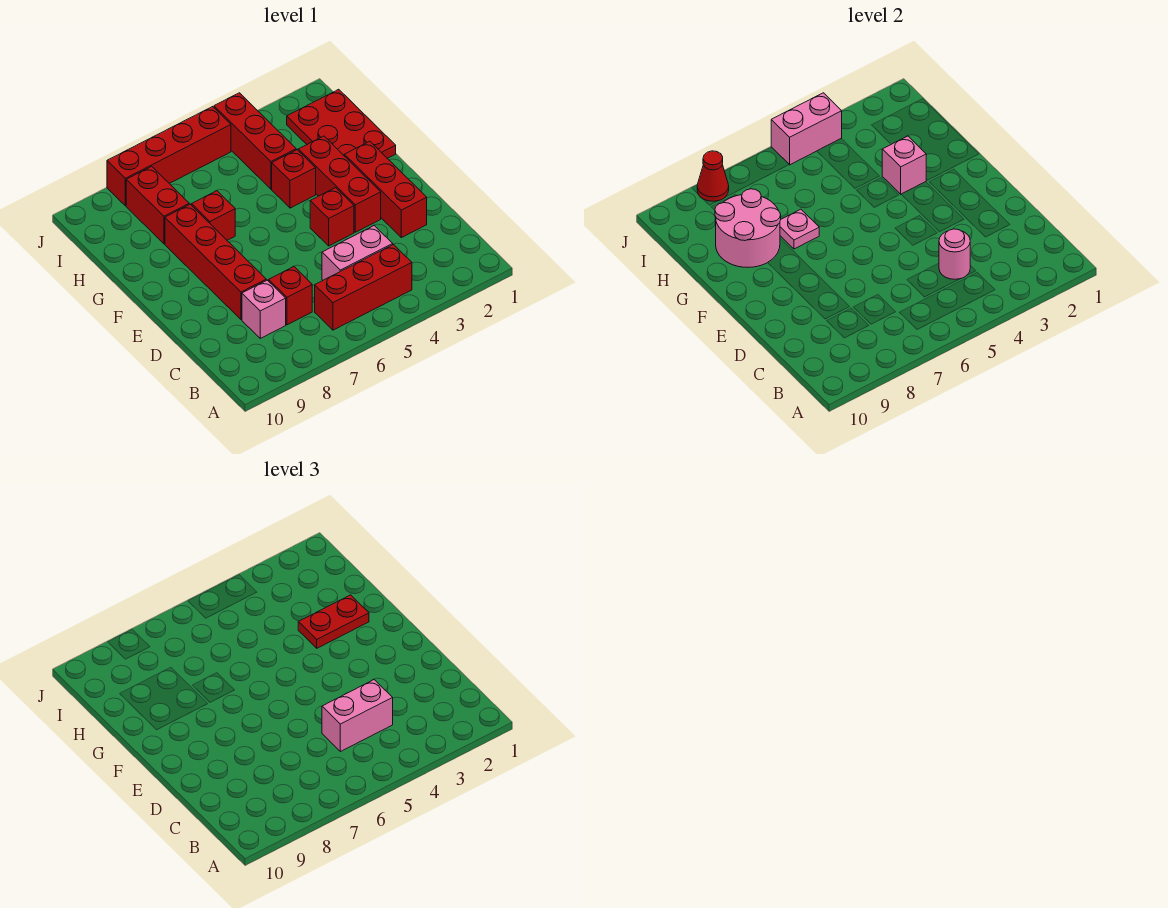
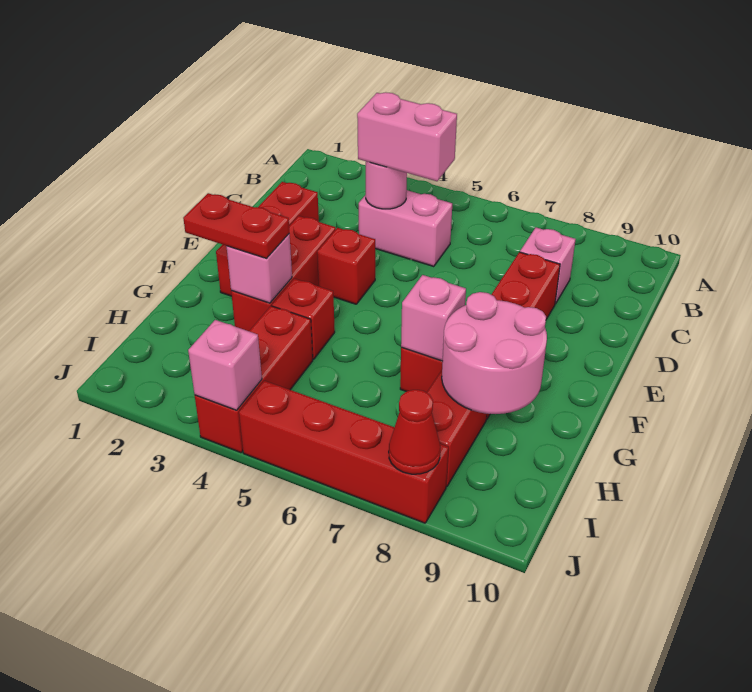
red brick B4:B6 level 1 -> none
red brick C7 level 1 -> none
red plate G1:I2 level 1 -> none
pink plate G7 level 2 -> pink brick G7 level 2
pink brick J4:J5 level 2 -> pink brick J4 level 2

